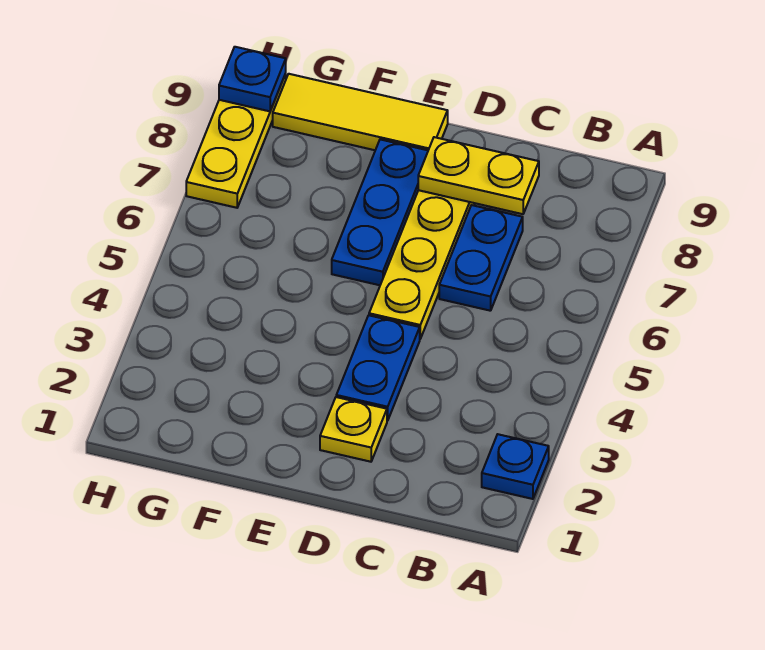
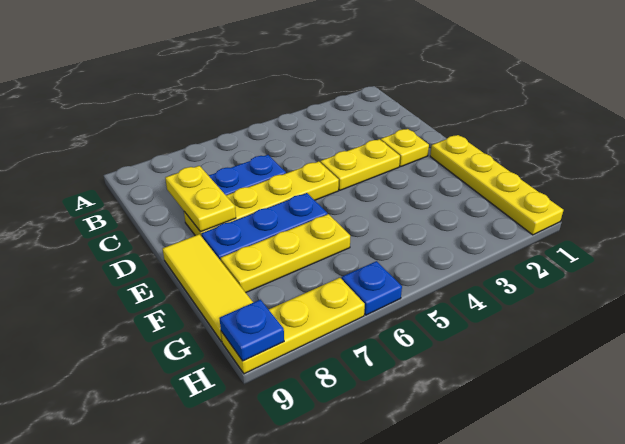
blue plate A2 level 1 -> blue plate H6 level 1
blue plate D3:D4 level 1 -> yellow plate D3:D4 level 1
none -> yellow plate E1:H1 level 1
none -> yellow plate F6:F8 level 1

